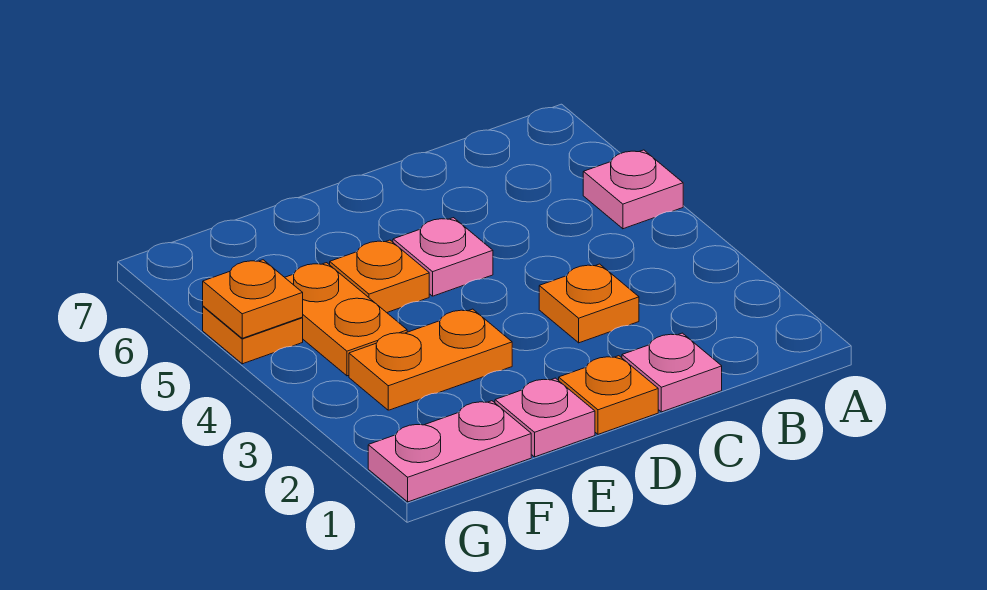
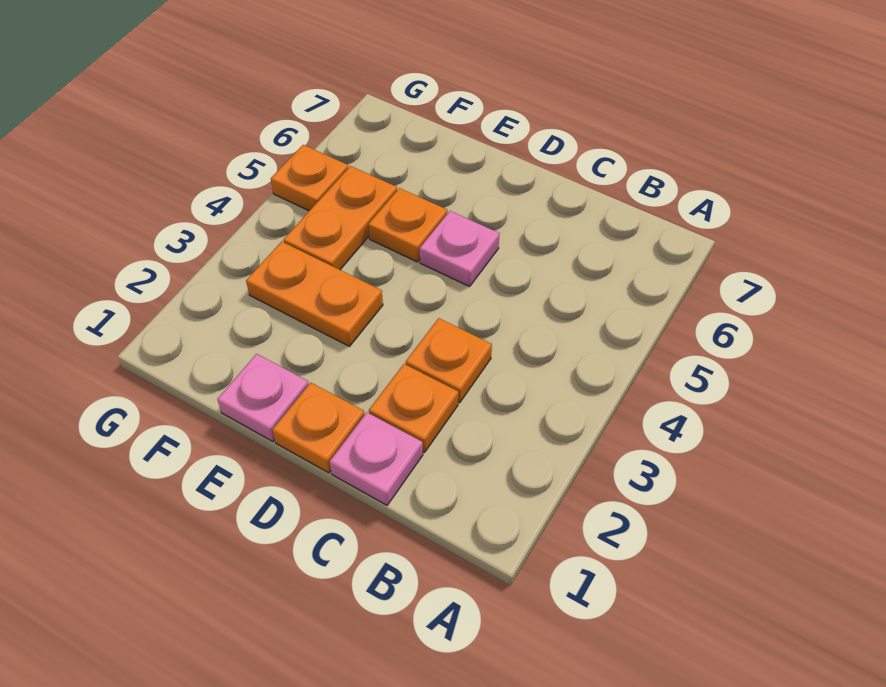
pink plate A5 level 1 -> none
pink plate F1:G1 level 1 -> none
orange plate G5 level 2 -> orange plate C2 level 1

